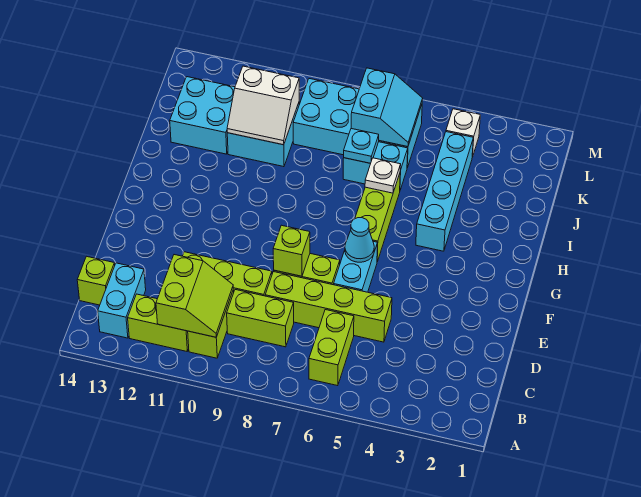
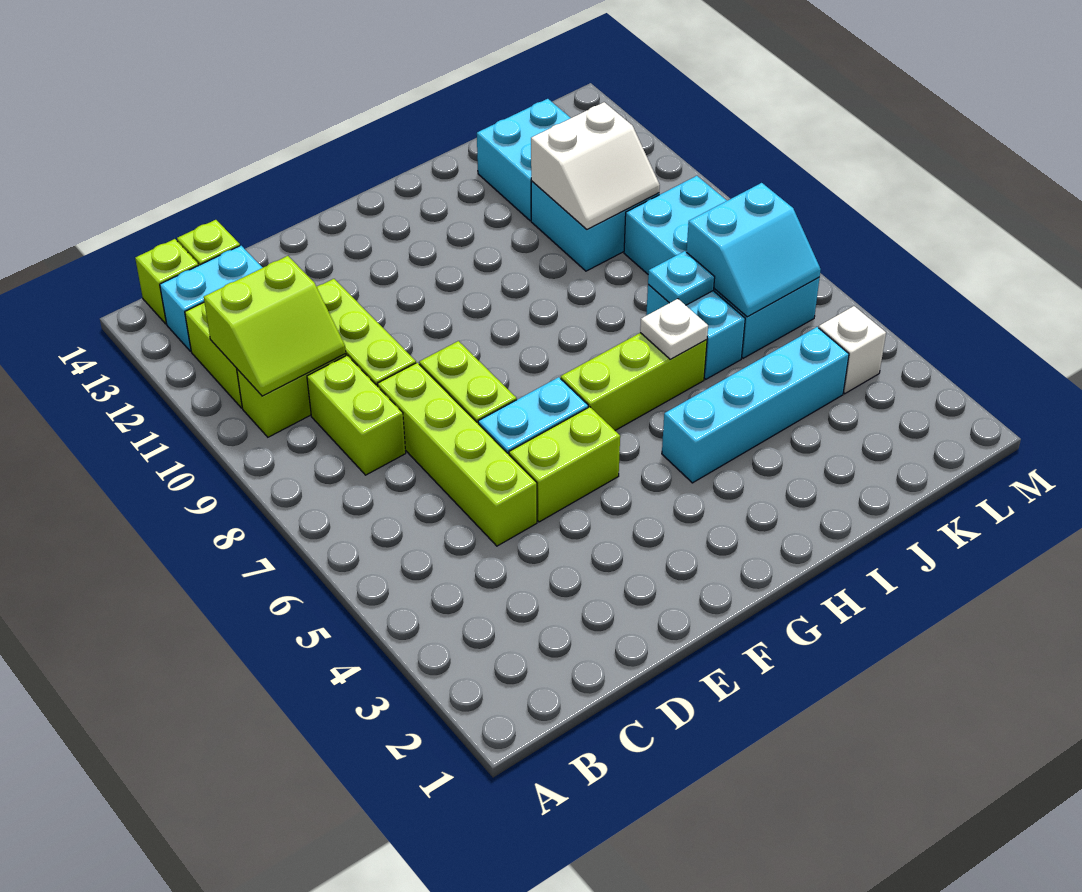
lime brick B6:C6 level 1 -> lime brick E5:F5 level 1
lime brick E8 level 2 -> lime brick B14 level 1
cyan cone F6 level 2 -> none
white slope J10:K11 level 2 top K -> white slope J10:K11 level 2 top 11

